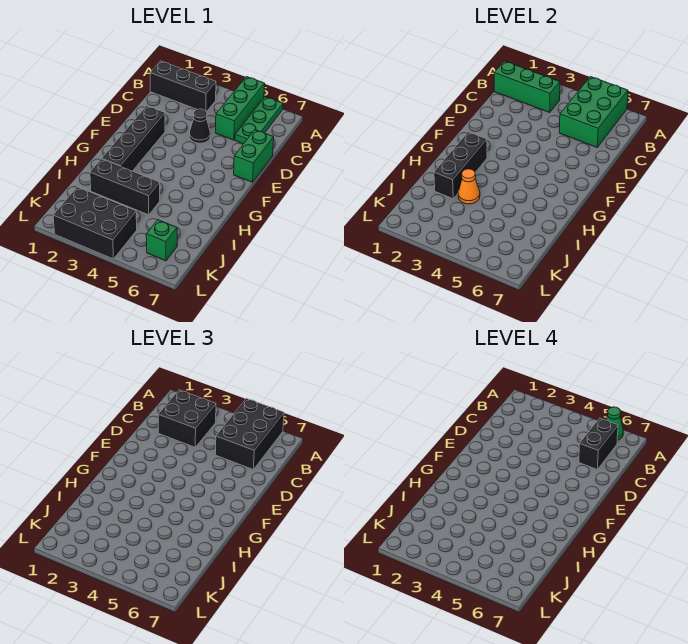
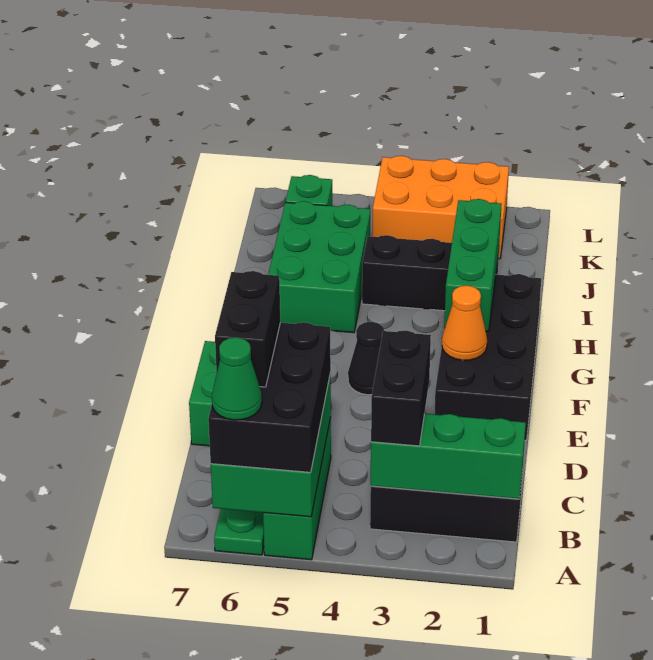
black brick B2:C3 level 3 -> black brick B3:C3 level 3
black cone D4 level 1 -> black cone F4 level 1
black brick E2:H2 level 1 -> black brick E1:H2 level 1
black brick G2:I2 level 2 -> green brick G2:I2 level 2
none -> green brick H5:J6 level 1
orange cone I3 level 2 -> orange cone F2 level 2
black brick K2:L4 level 1 -> orange brick K2:L4 level 1

